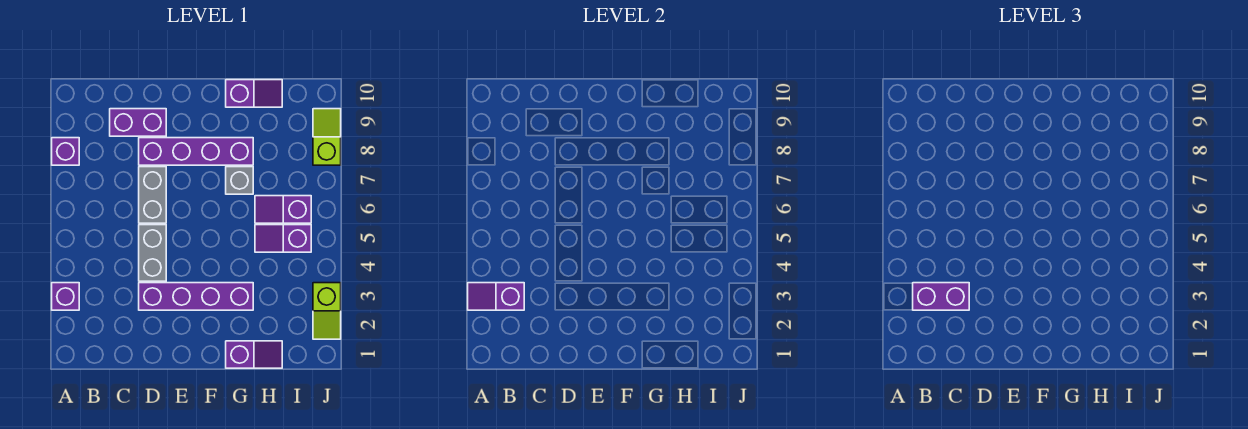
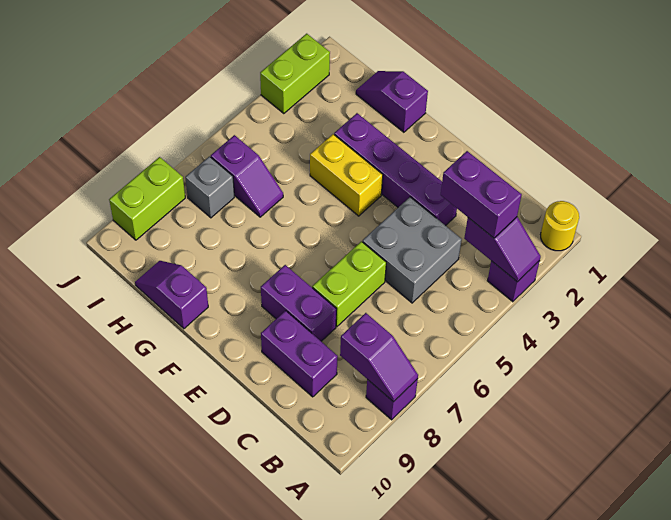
none -> yellow round brick A1 level 1
grey brick D4:D5 level 1 -> grey brick C4:D5 level 1
grey brick D6:D7 level 1 -> lime brick D6:D7 level 1
purple brick D8:G8 level 1 -> purple brick D8:E8 level 1
none -> yellow brick F4:G4 level 1
grey brick G7 level 1 -> grey brick I7 level 1
purple slope H5:I5 level 1 top I -> purple slope A8:B8 level 2 top B
lime slope J2:J3 level 1 top 3 -> lime brick J2:J3 level 1
lime slope J8:J9 level 1 top 8 -> lime brick J8:J9 level 1

